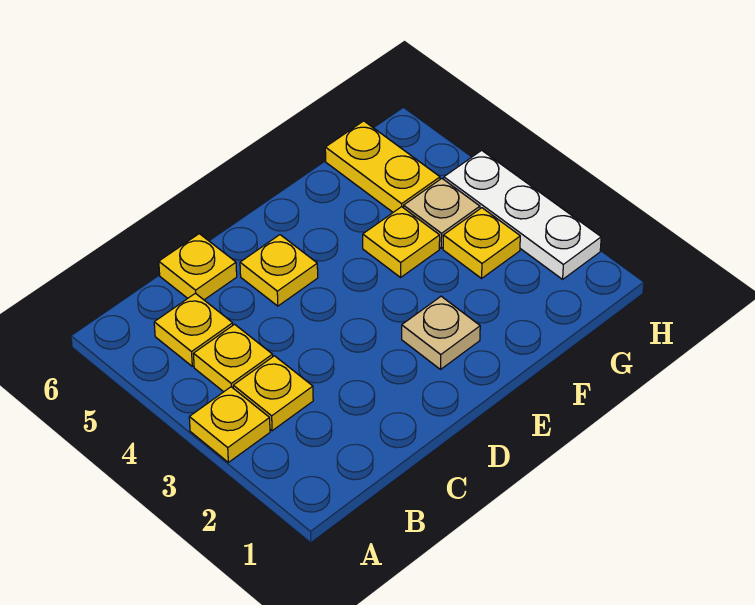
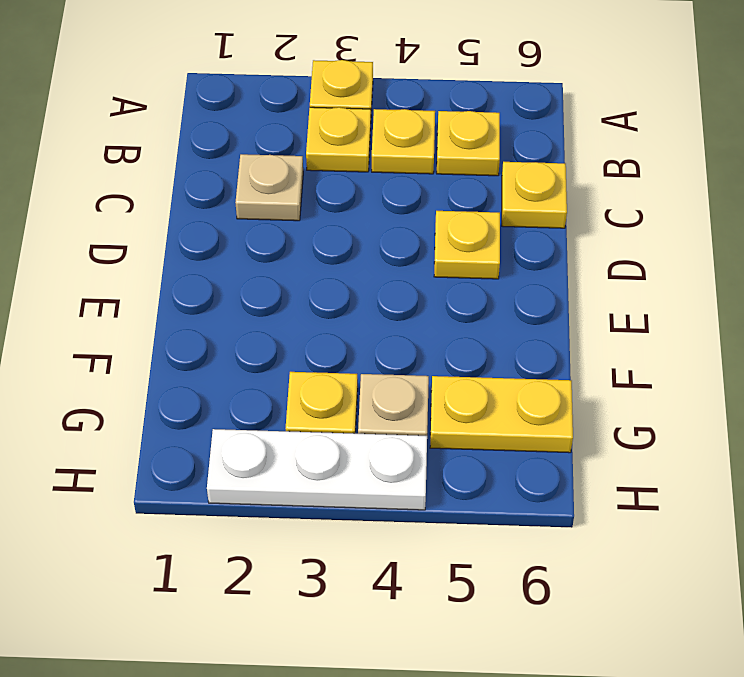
tan plate E2 level 1 -> tan plate C2 level 1
yellow plate F4 level 1 -> none

